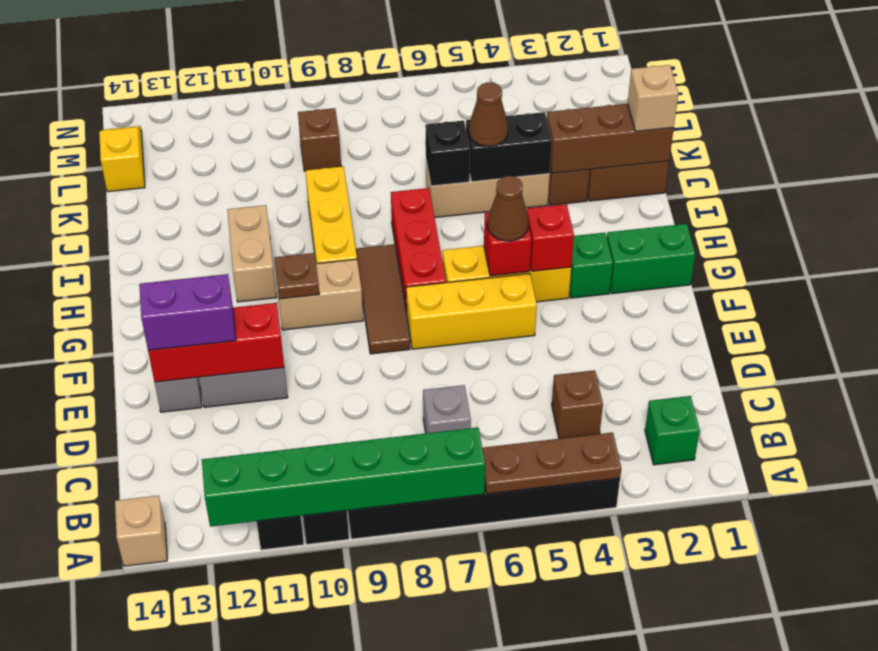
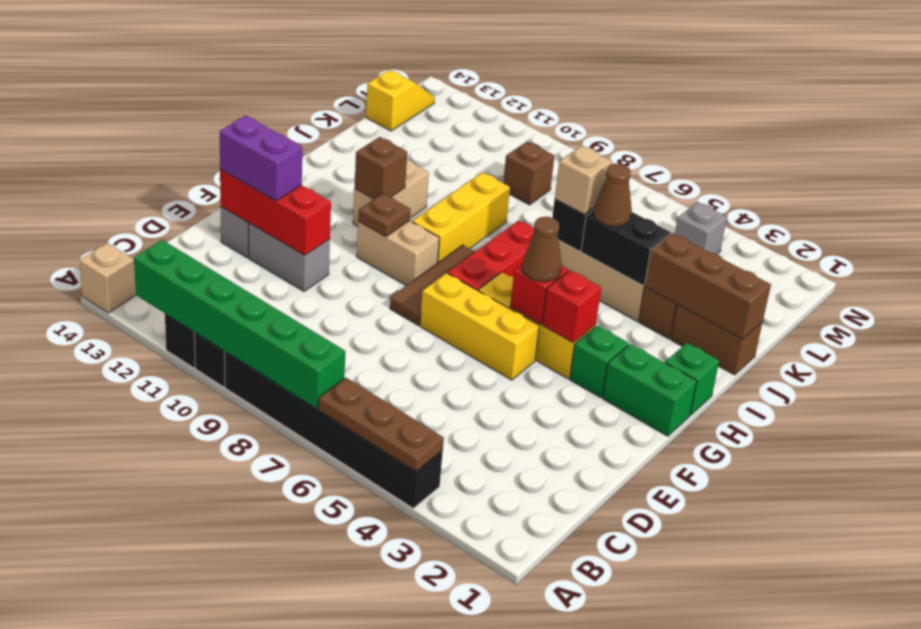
green brick B2 level 1 -> green brick H1 level 1
brown brick C4 level 1 -> brown brick H11 level 2
grey brick C7 level 1 -> grey brick M4 level 1
tan brick J1 level 3 -> tan brick J6 level 3

